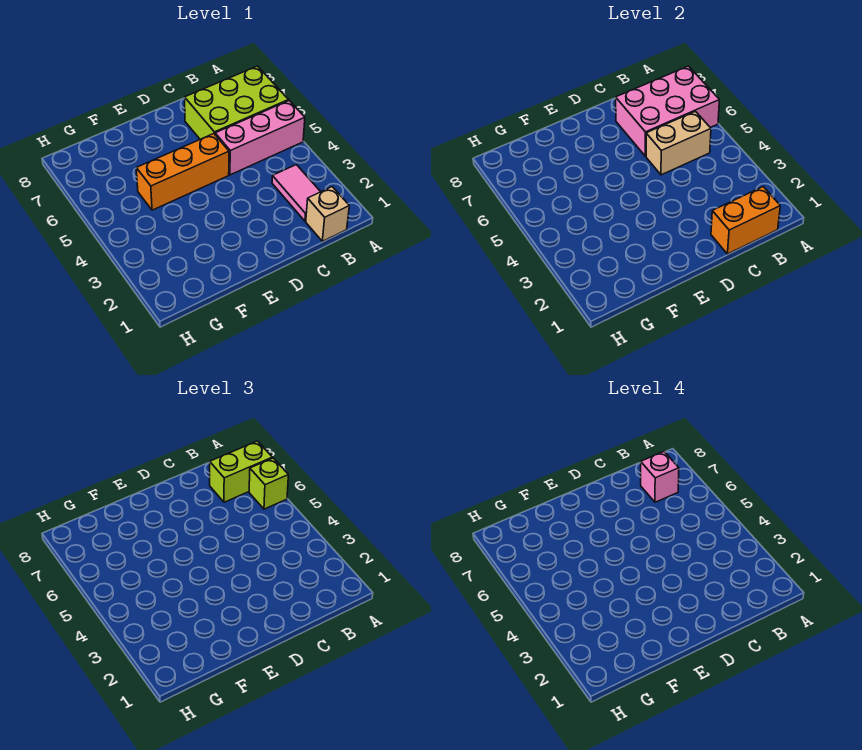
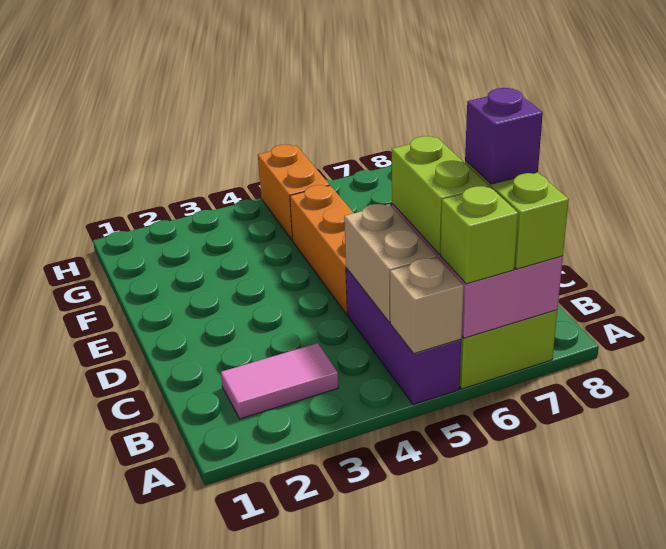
pink brick A5:C5 level 1 -> purple brick A5:C5 level 1
tan brick B1 level 1 -> tan brick A5 level 2
orange brick B1:C1 level 2 -> orange brick G5:H5 level 1
none -> lime brick B6:C6 level 3
pink brick B7 level 4 -> purple brick B7 level 4

